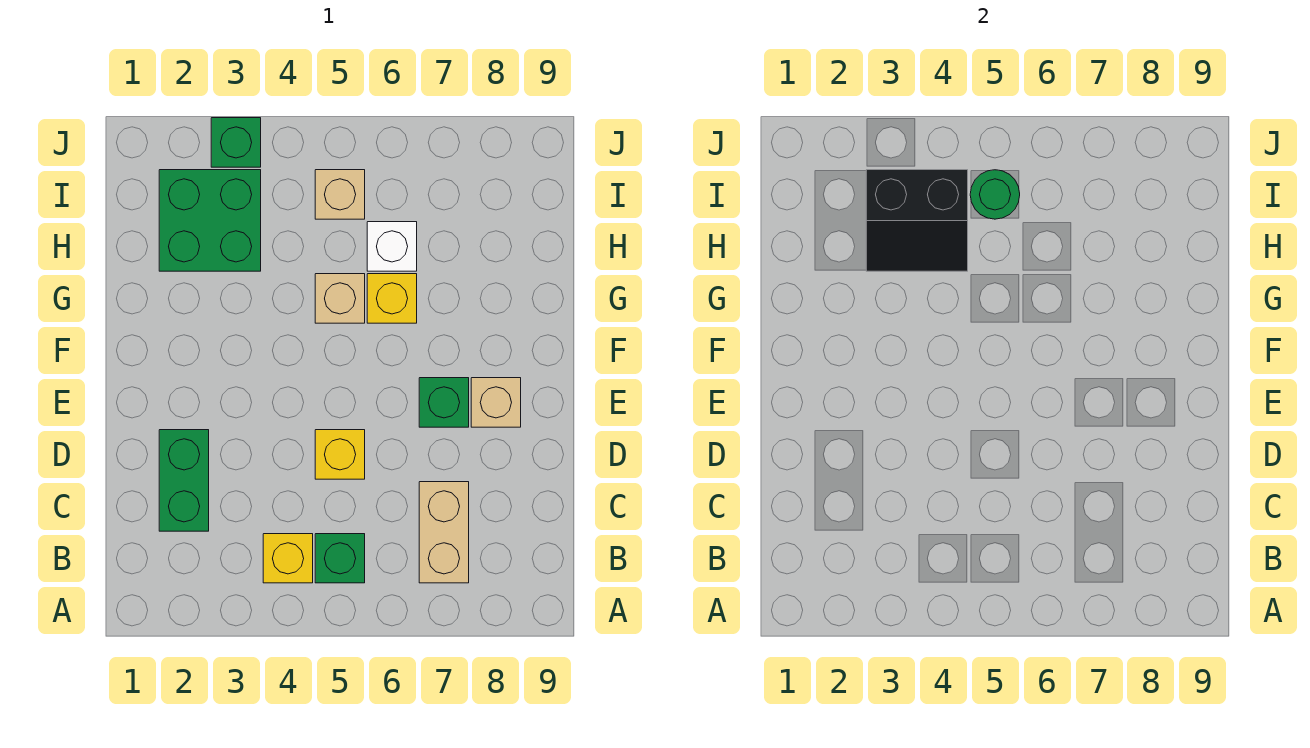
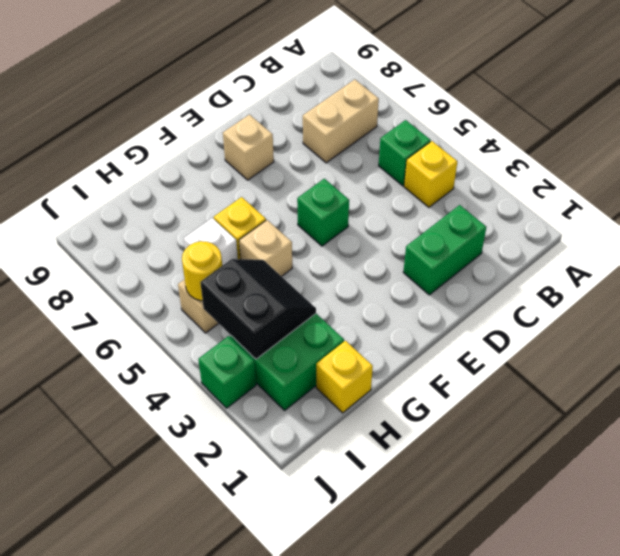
yellow brick D5 level 1 -> yellow brick H1 level 1
green brick E7 level 1 -> green brick E5 level 1
green round brick I5 level 2 -> yellow round brick I5 level 2

